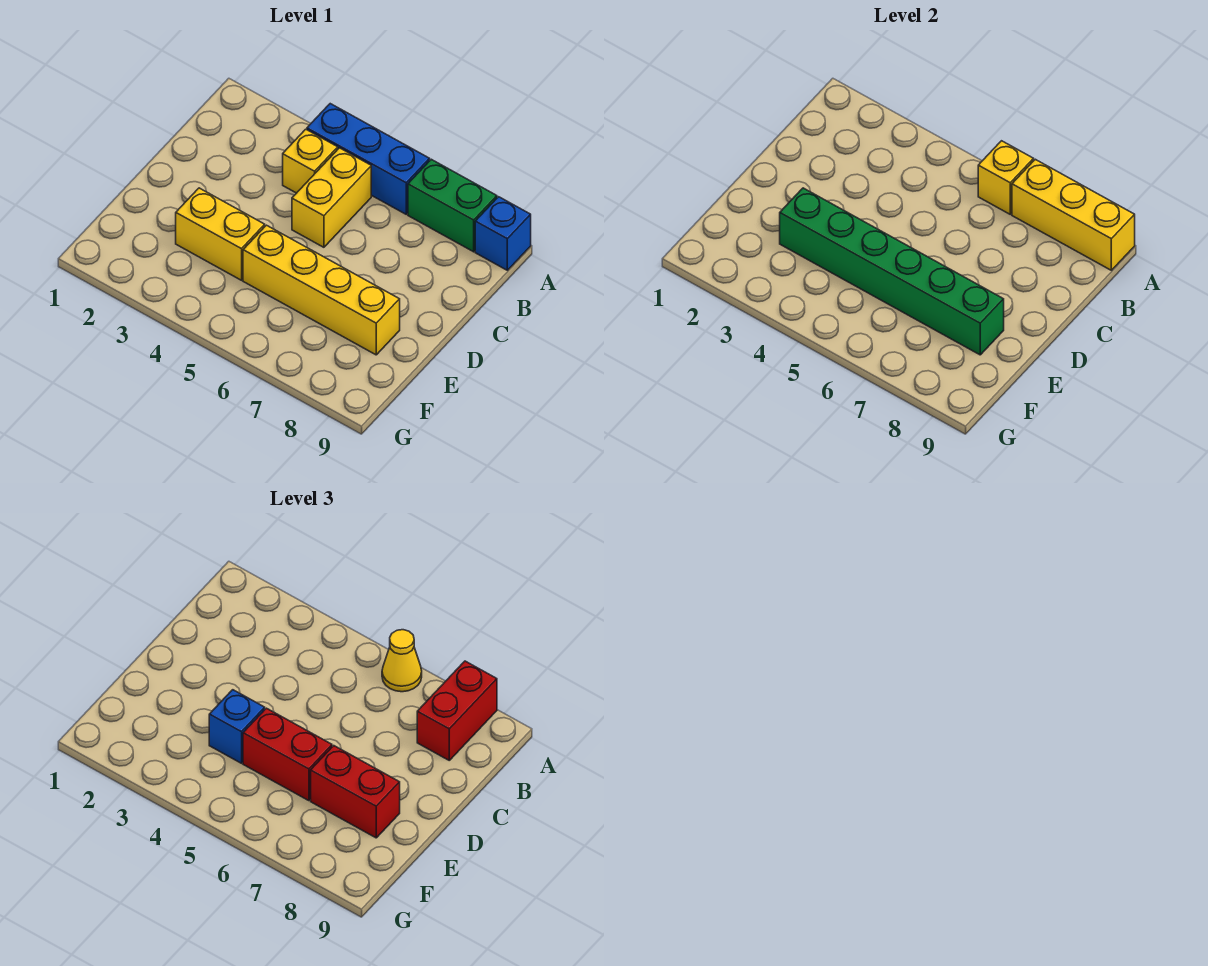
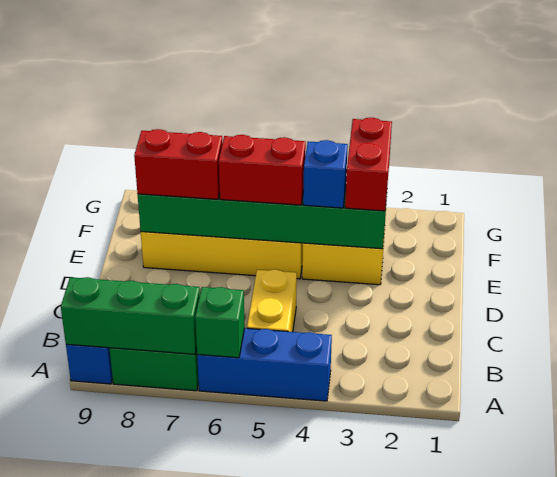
yellow brick A6 level 2 -> green brick A6 level 2
yellow cone A6 level 3 -> none
yellow brick A7:A9 level 2 -> green brick A7:A9 level 2
red brick A8:B8 level 3 -> red brick E3:F3 level 3
yellow brick B4 level 1 -> none

